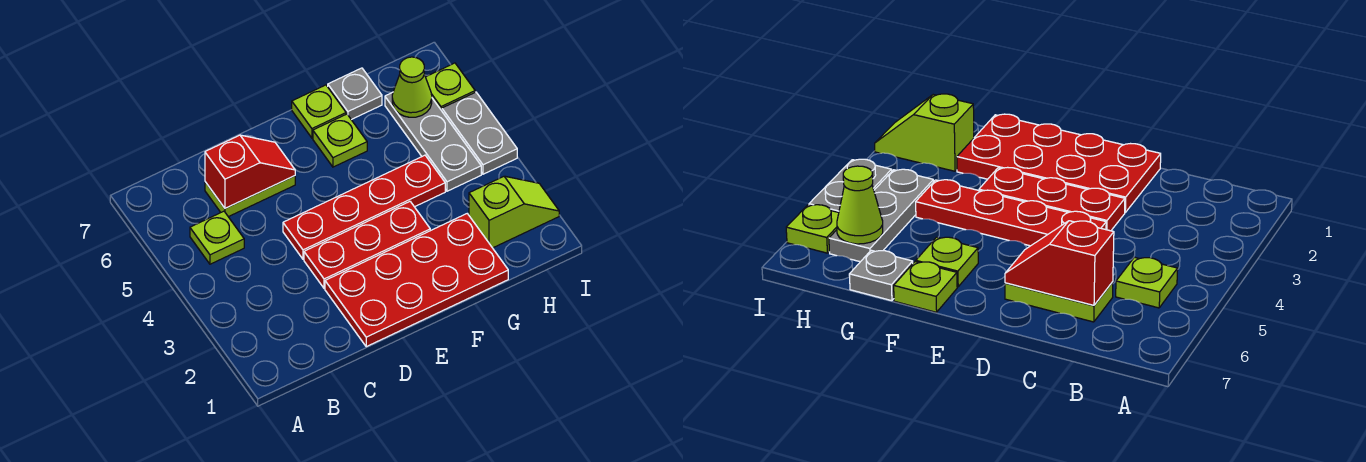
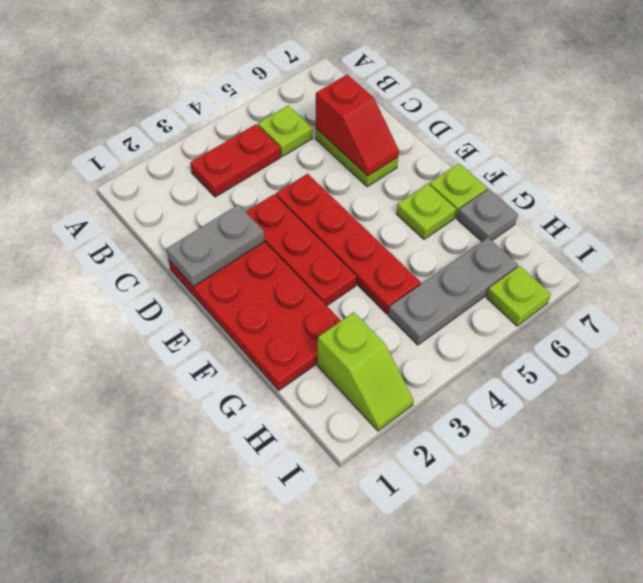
none -> red plate B3:B4 level 1
lime cone H6 level 2 -> none
grey plate I4:I5 level 1 -> grey plate D1:D2 level 2

